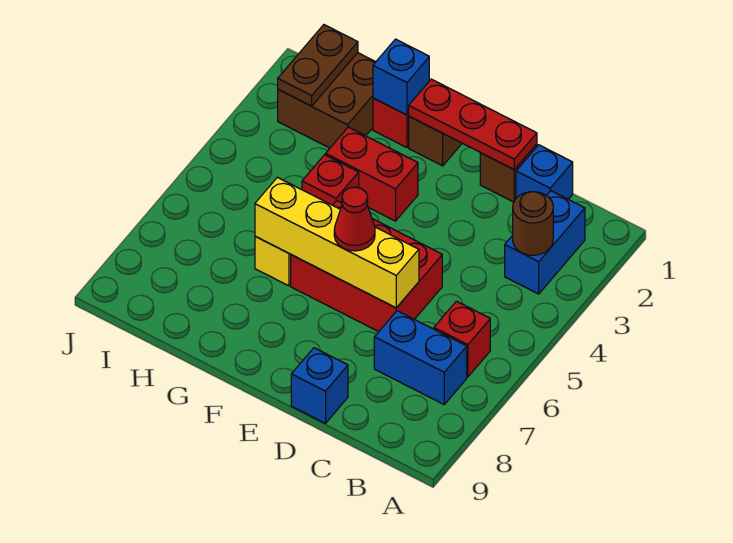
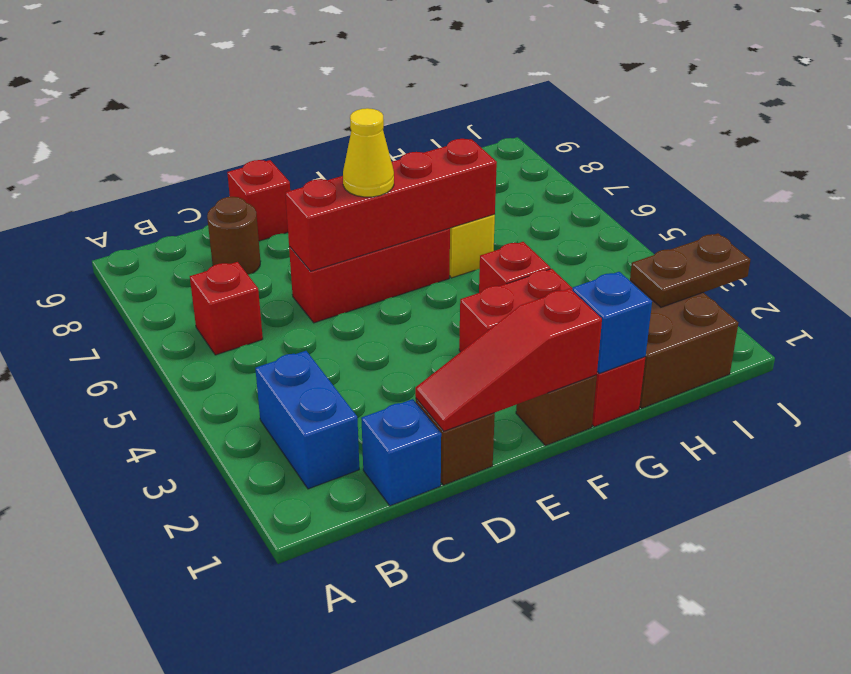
brown round brick B3 level 2 -> brown round brick C8 level 1
blue brick B7:C7 level 1 -> none
red plate D1:F1 level 2 -> red slope D1:F1 level 2 top F
red brick D5:F6 level 1 -> red brick D6:F6 level 1
yellow brick D6:G6 level 2 -> red brick D6:G6 level 2
blue brick D9 level 1 -> red brick D9 level 1
red cone E6 level 3 -> yellow cone E6 level 3
brown plate I1:I2 level 2 -> brown plate I2:J2 level 2

